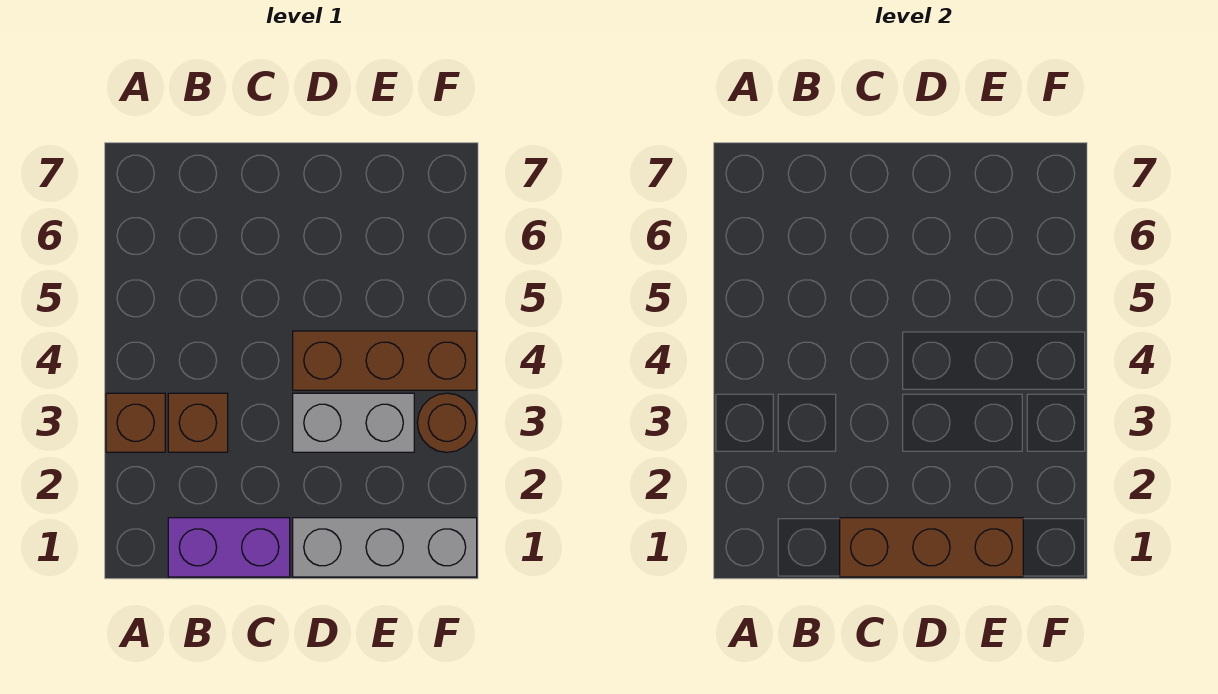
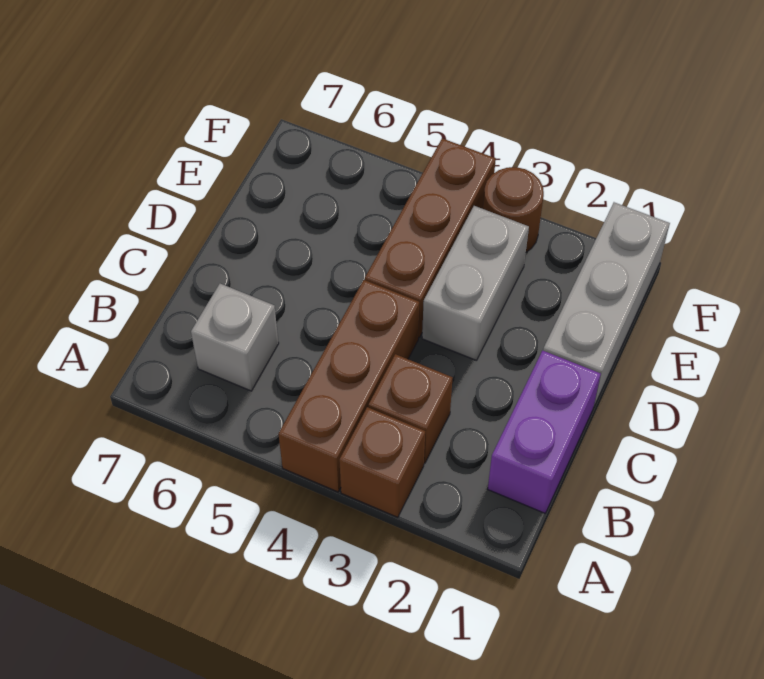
none -> grey brick B6 level 1
brown brick C1:E1 level 2 -> brown brick A4:C4 level 1

